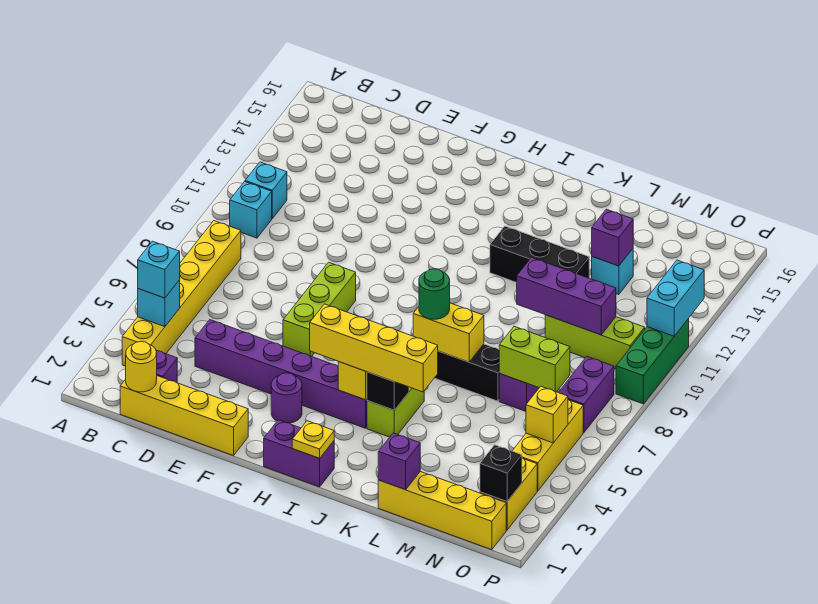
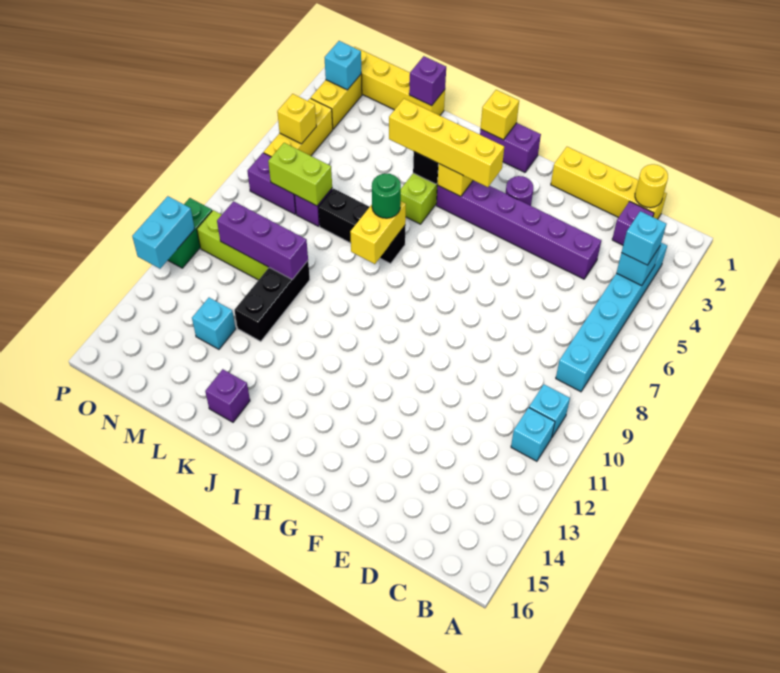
yellow brick B3:B8 level 1 -> cyan brick B3:B8 level 1
lime brick F6:F8 level 1 -> none
yellow plate I1 level 2 -> yellow brick I1 level 2
yellow brick J7:K7 level 2 -> yellow brick J7:J8 level 2
black brick J12:L12 level 1 -> black brick L10:L12 level 1
purple brick M13 level 2 -> purple brick K15 level 1
black brick O2 level 2 -> cyan brick O2 level 2
purple brick O7:O8 level 1 -> purple brick N7:O7 level 1
green brick P9:P11 level 1 -> green brick P10:P11 level 1

